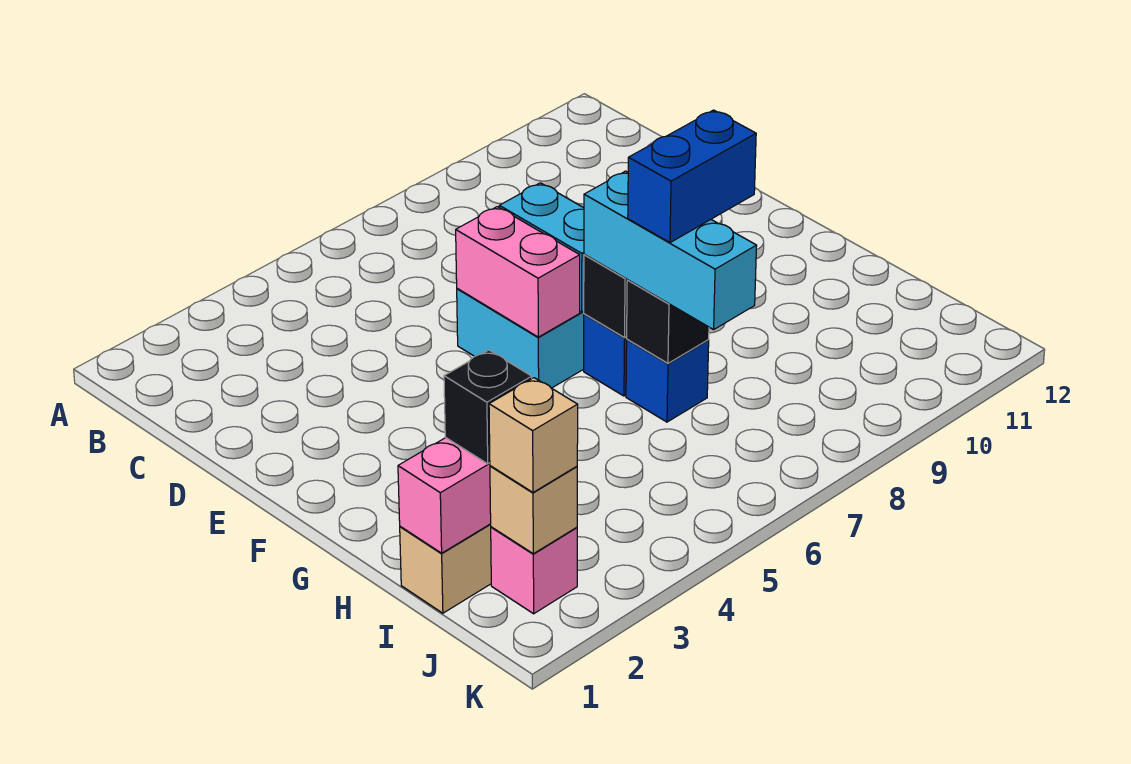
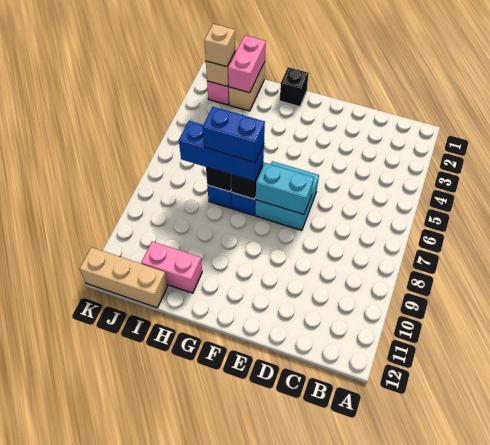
pink brick E6:F6 level 2 -> pink brick H11:I11 level 1
cyan brick G7:I7 level 3 -> blue brick G7:I7 level 3
blue brick H7:H8 level 4 -> blue brick G7:H7 level 4
black brick I2 level 3 -> black brick G1 level 1
none -> tan brick I12:K12 level 1

